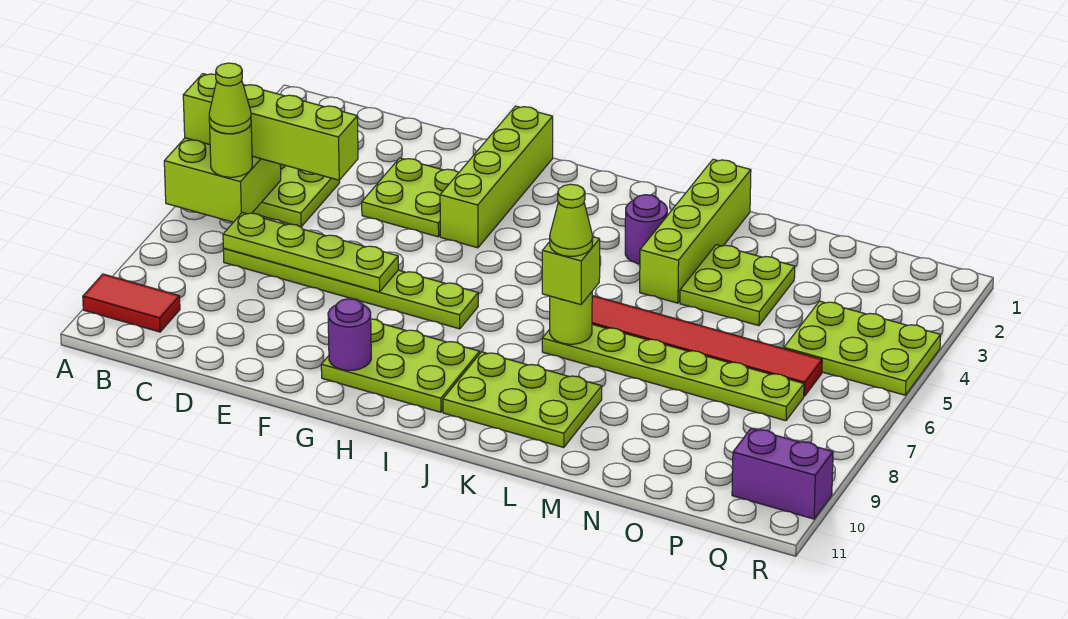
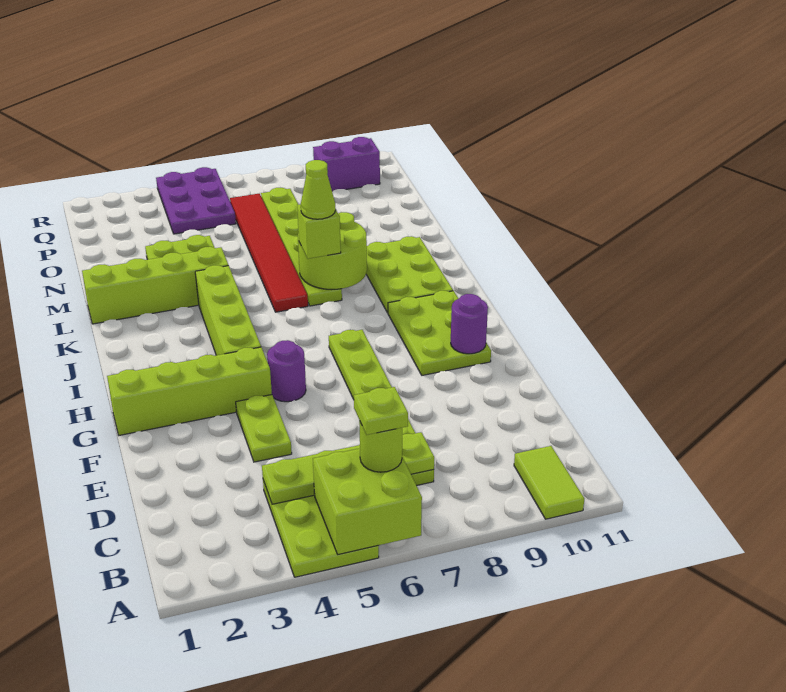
lime brick A5:D5 level 3 -> lime brick H4:K4 level 1
red tile A10:B10 level 1 -> lime tile A10:B10 level 1
lime cone B6 level 4 -> lime plate B6 level 4
lime plate C7:F7 level 2 -> lime plate C4:C7 level 2
lime plate E3:F4 level 1 -> lime plate E4:F4 level 1
purple round brick K3 level 1 -> purple round brick G5 level 1
lime round brick K7 level 2 -> lime round brick K7:L8 level 2
lime plate P4:R5 level 1 -> purple plate P4:R5 level 1
purple brick Q10:R10 level 1 -> purple brick Q9:Q10 level 1

